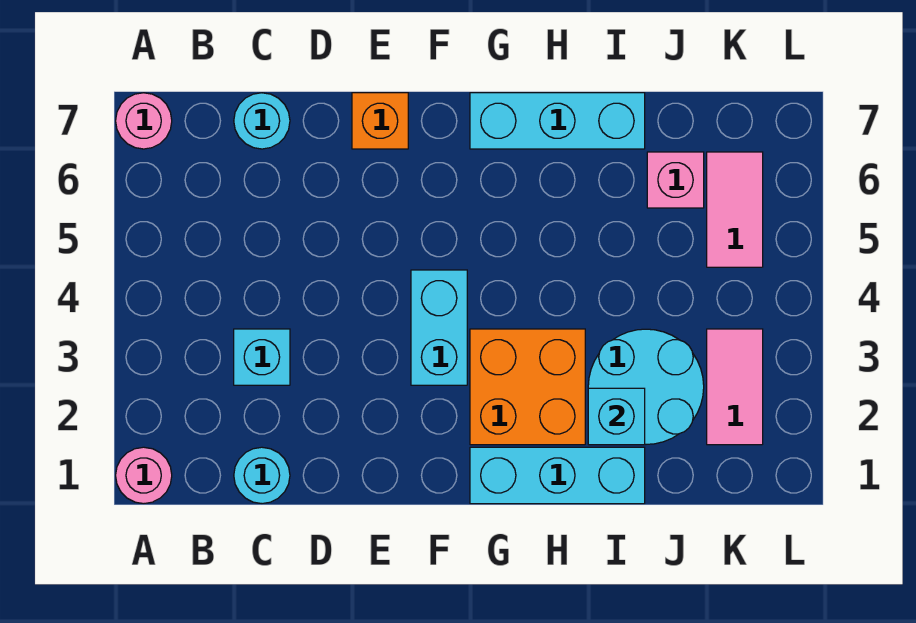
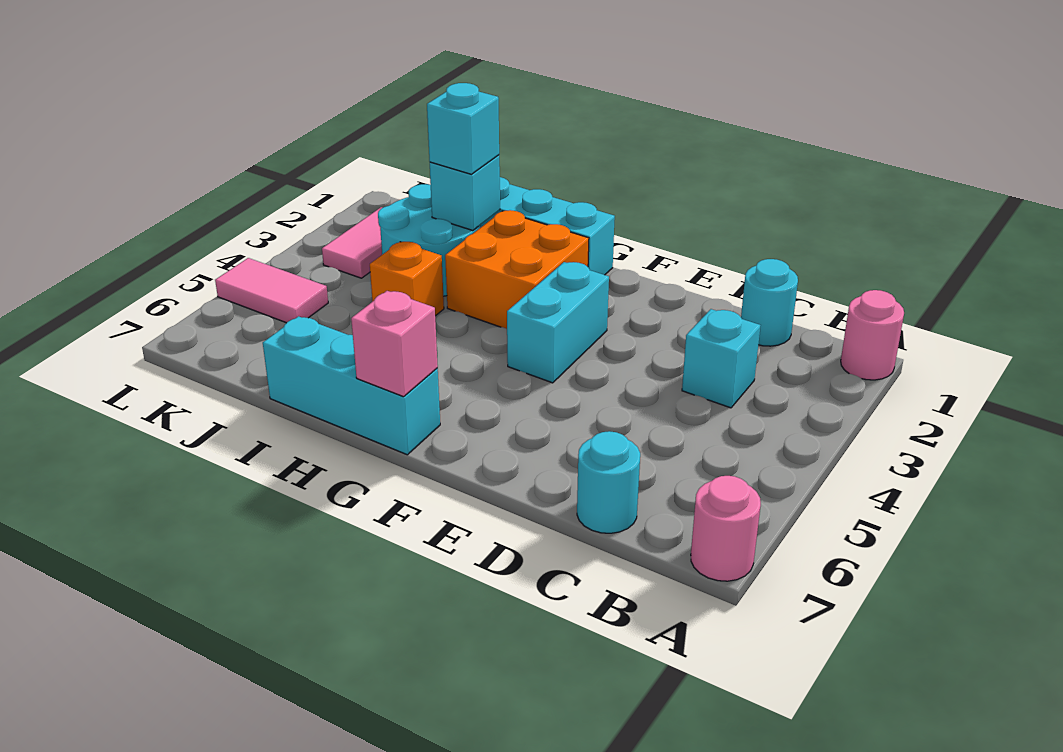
orange brick E7 level 1 -> orange brick I4 level 1
none -> cyan brick I2 level 3
pink brick J6 level 1 -> pink brick G7 level 2
pink tile K5:K6 level 1 -> pink tile K5:L5 level 1

